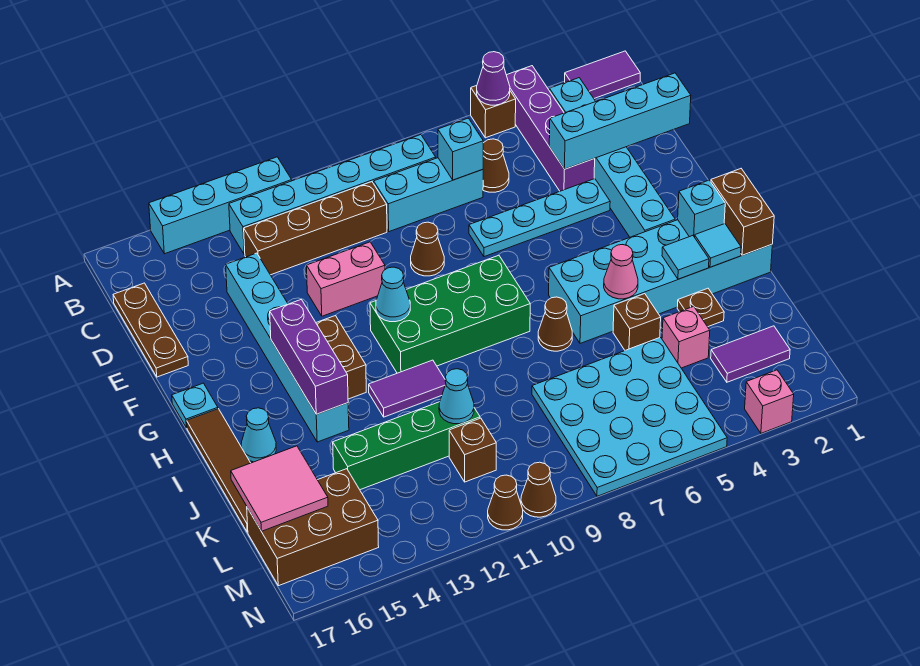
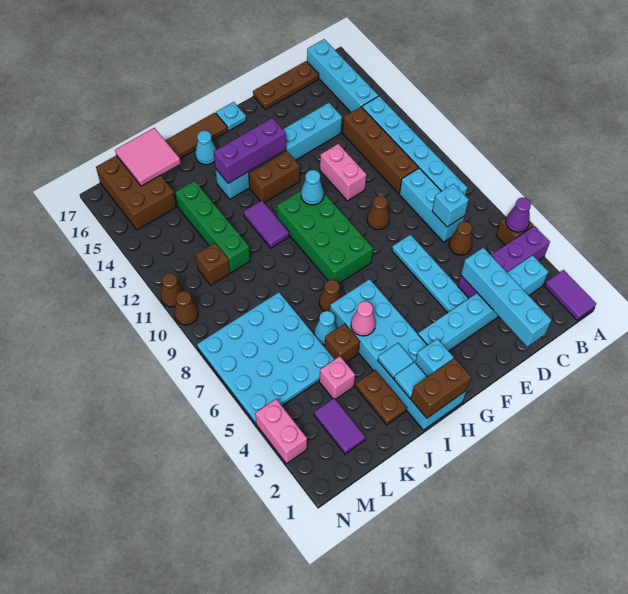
cyan brick A12:A15 level 1 -> cyan brick B14:B17 level 1
brown plate J3 level 1 -> brown plate J2:J3 level 1
cyan cone K11 level 2 -> cyan cone J6 level 1
pink brick N3 level 1 -> pink brick N3:N4 level 1

